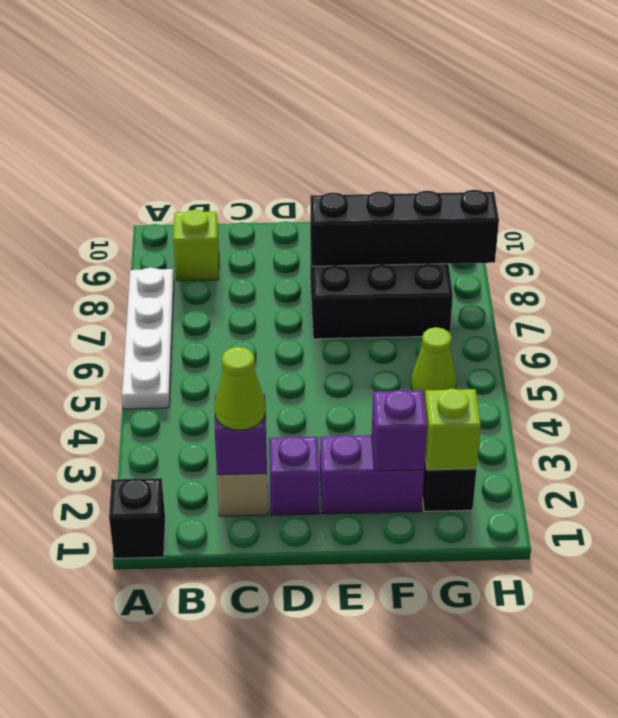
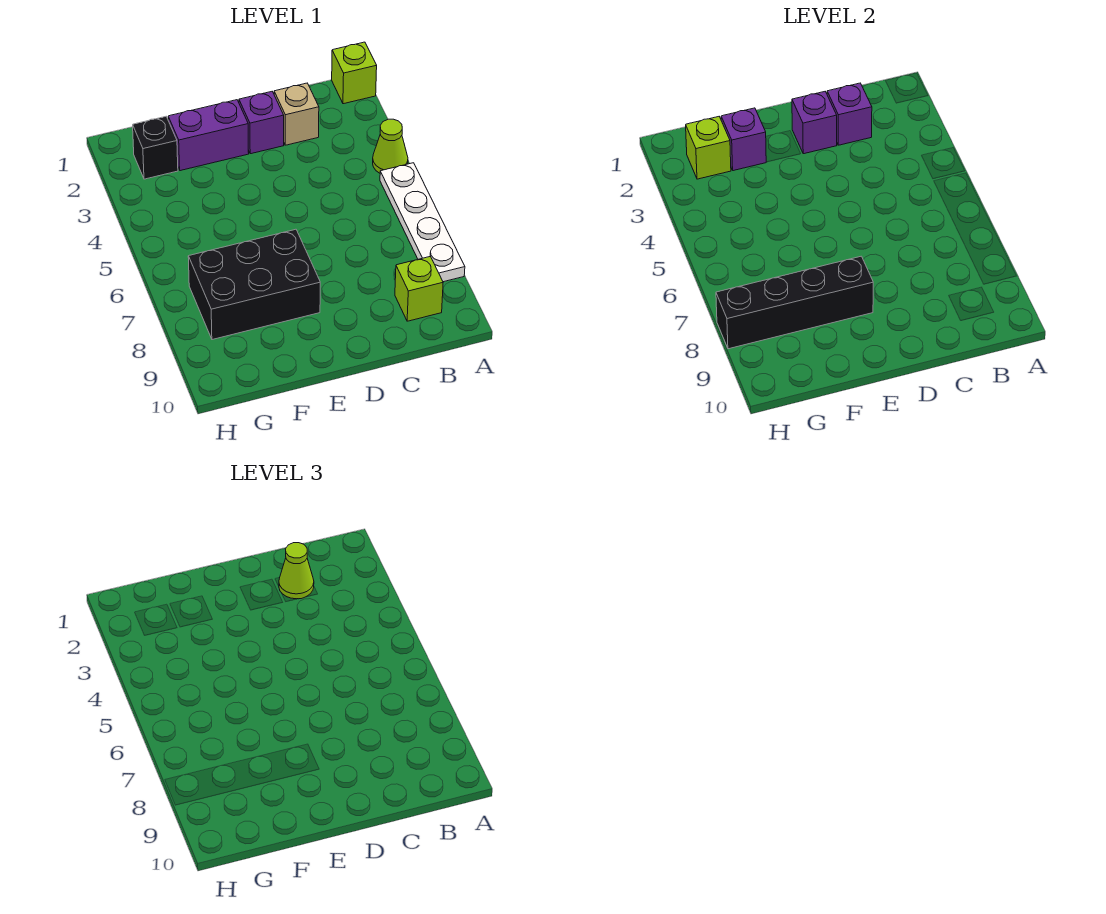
black brick A1 level 1 -> lime brick A1 level 1
none -> purple brick D2 level 2
lime cone G5 level 1 -> lime cone A4 level 1

